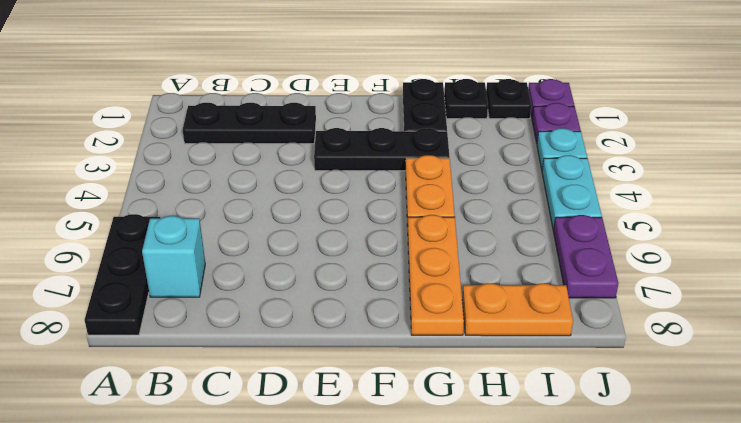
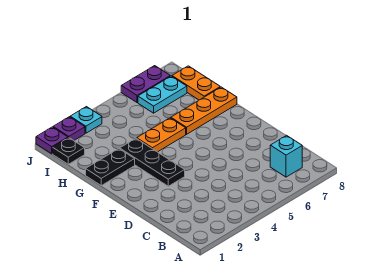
black plate A6:A8 level 1 -> none
black plate B2:D2 level 1 -> none
black plate H1 level 1 -> none
cyan plate J4:J5 level 1 -> cyan plate I6:I7 level 1

